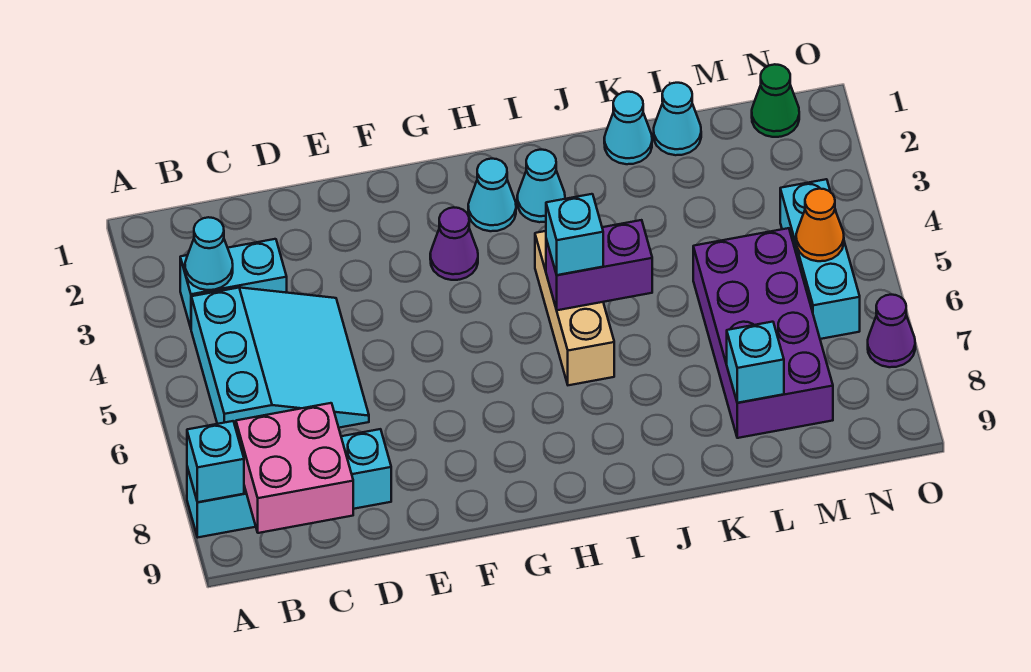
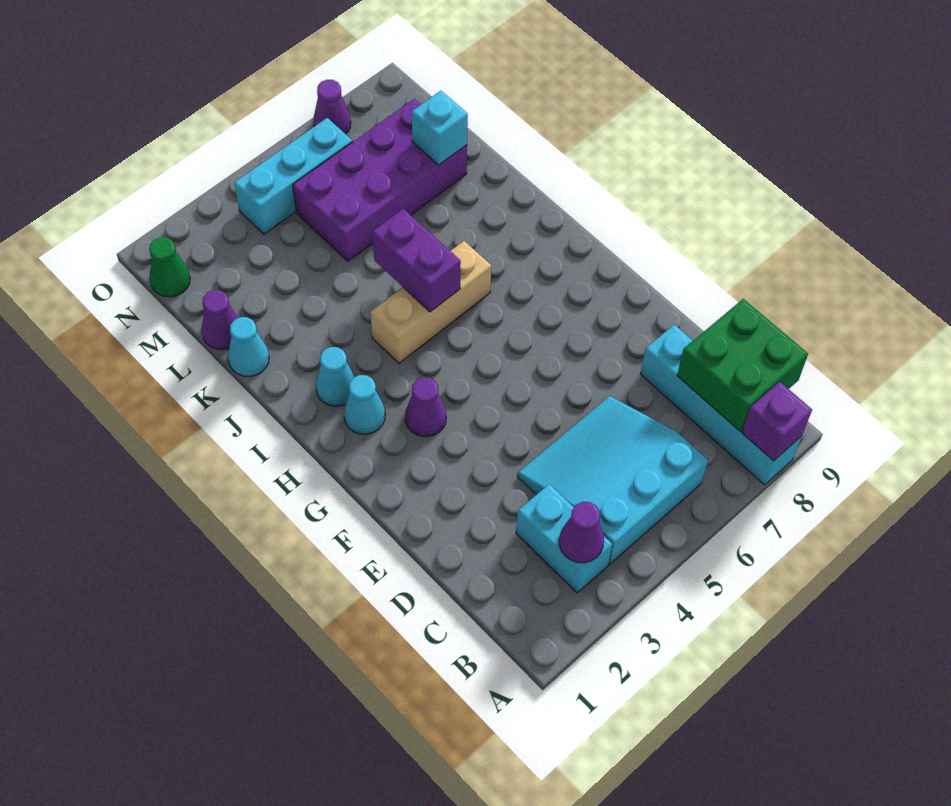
cyan brick A8 level 2 -> purple brick A8 level 2
cyan cone B3 level 2 -> purple cone B3 level 2
pink brick B8:C9 level 2 -> green brick B8:C9 level 2
cyan brick I5 level 3 -> none
cyan cone L1 level 1 -> purple cone L1 level 1
orange cone N5 level 2 -> none

